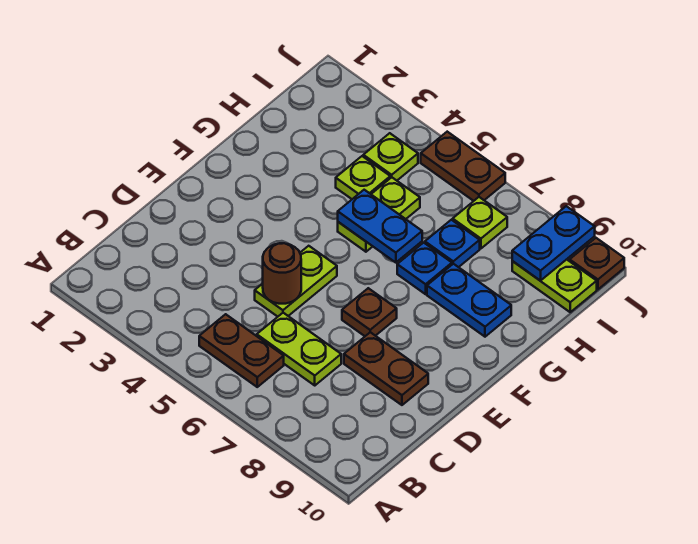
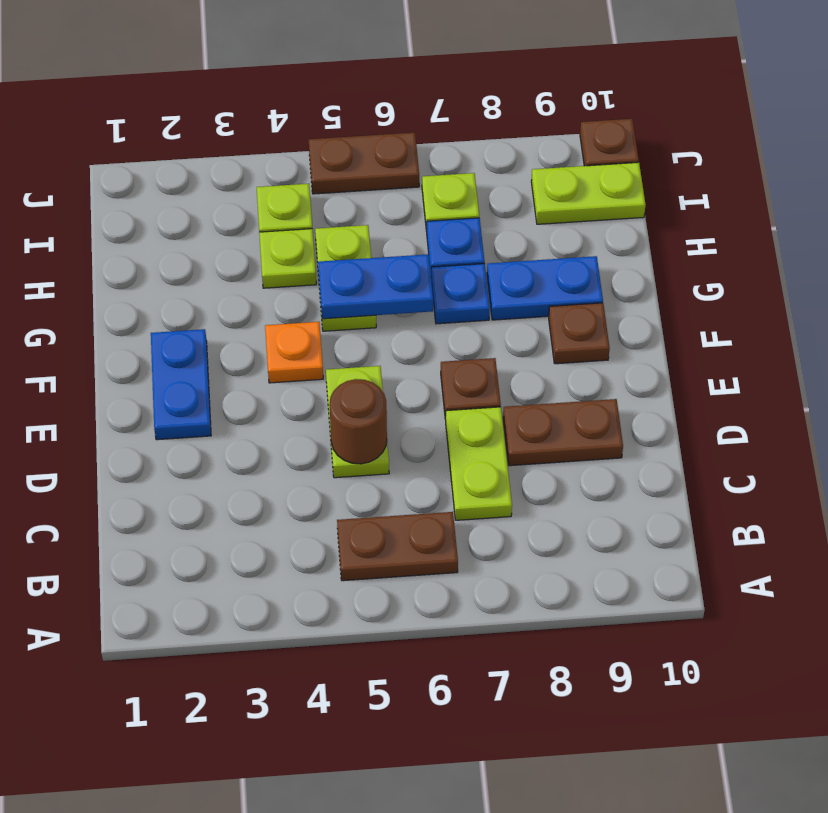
lime plate C6:C7 level 1 -> lime plate C7:D7 level 1
none -> orange plate F4 level 1
none -> brown plate F9 level 1
blue plate I9:J9 level 2 -> blue plate E2:F2 level 1

